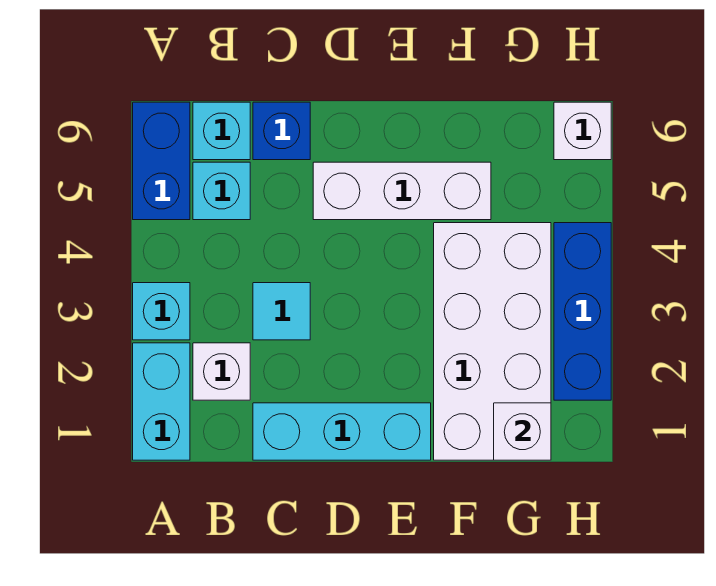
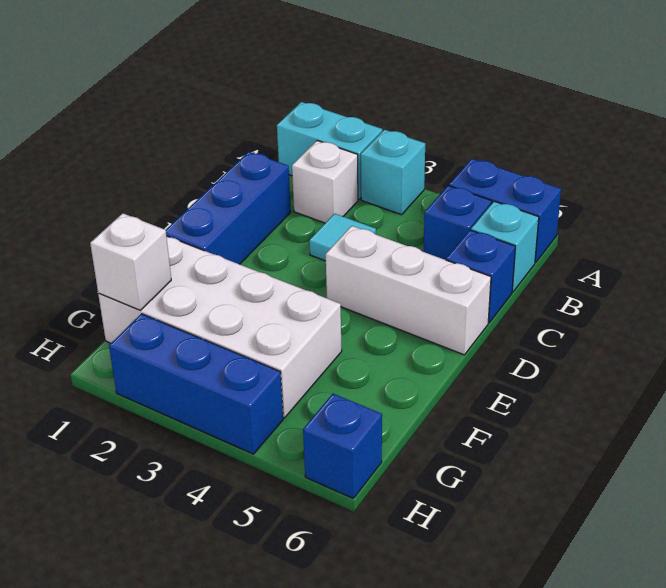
cyan brick B5 level 1 -> blue brick B5 level 1
cyan brick C1:E1 level 1 -> blue brick C1:E1 level 1
white brick D5:F5 level 1 -> white brick D4:D6 level 1
white brick H6 level 1 -> blue brick H6 level 1

